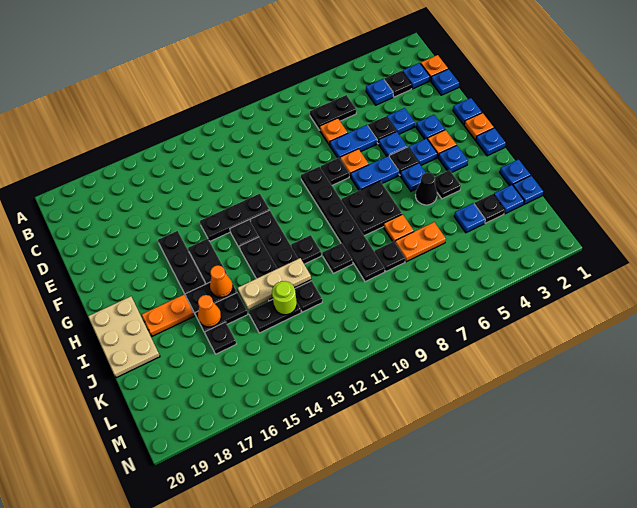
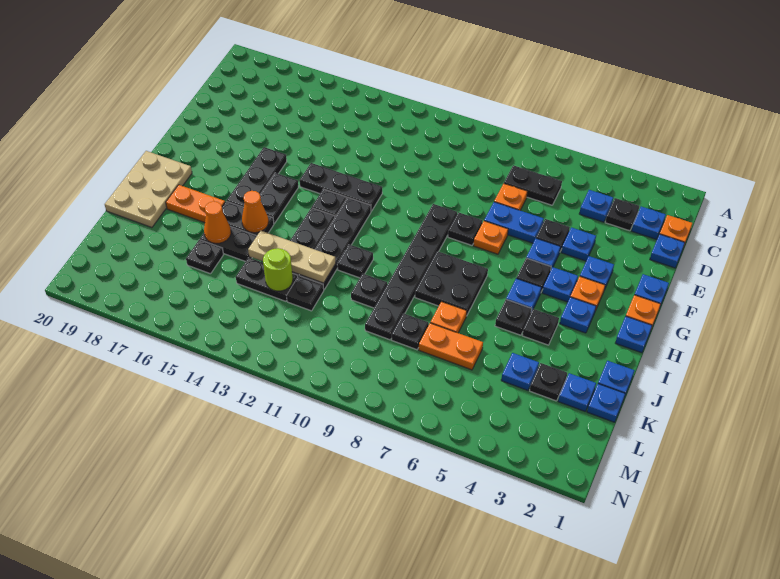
blue plate G6:G7 level 1 -> none
black cone I5 level 1 -> black plate I5 level 1

